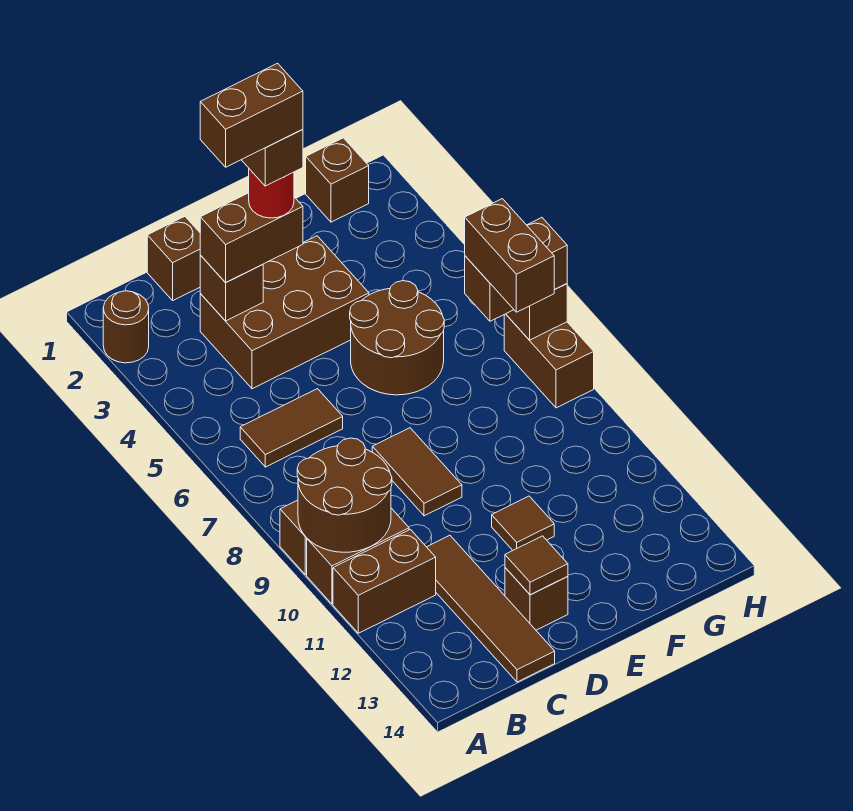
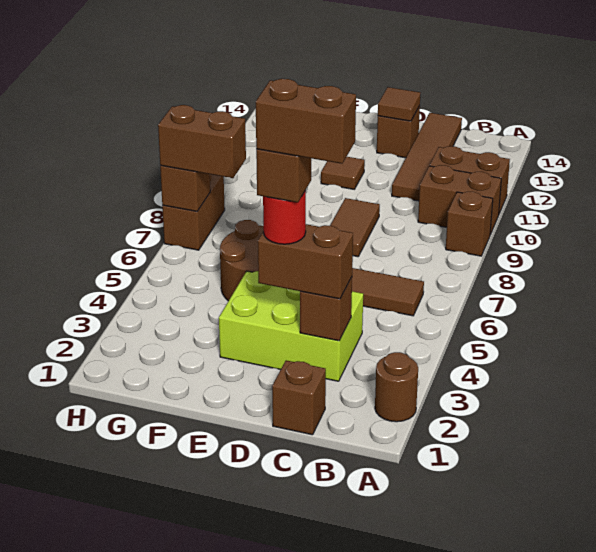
brown round brick A9:B10 level 2 -> none
brown brick C3:E4 level 1 -> lime brick C3:E4 level 1
brown brick G1 level 1 -> none
brown brick G7:G8 level 4 -> none

